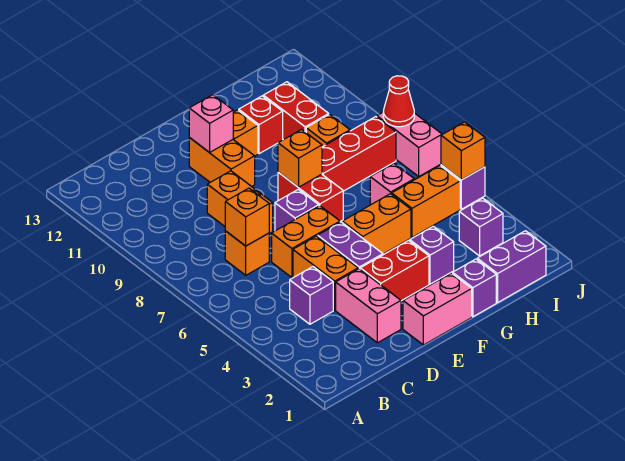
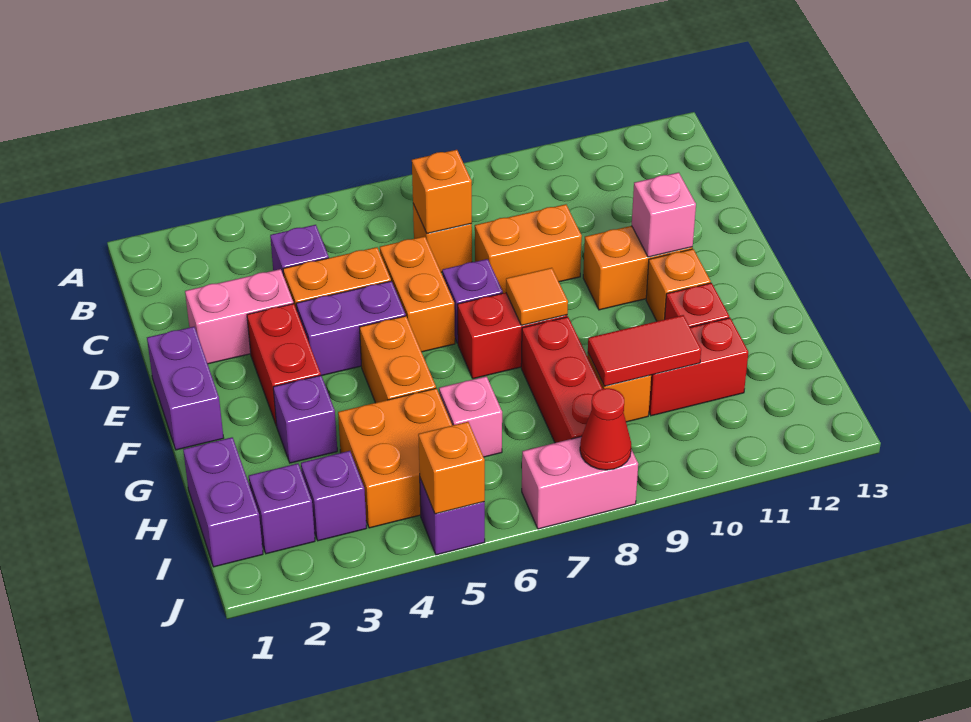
pink brick E1:F1 level 1 -> purple brick E1:F1 level 1
orange brick F8 level 2 -> orange tile F8 level 2
purple brick G1 level 1 -> purple brick I2 level 1
orange brick H5:I5 level 1 -> orange brick H4:I5 level 1
none -> red tile H9:H10 level 2

